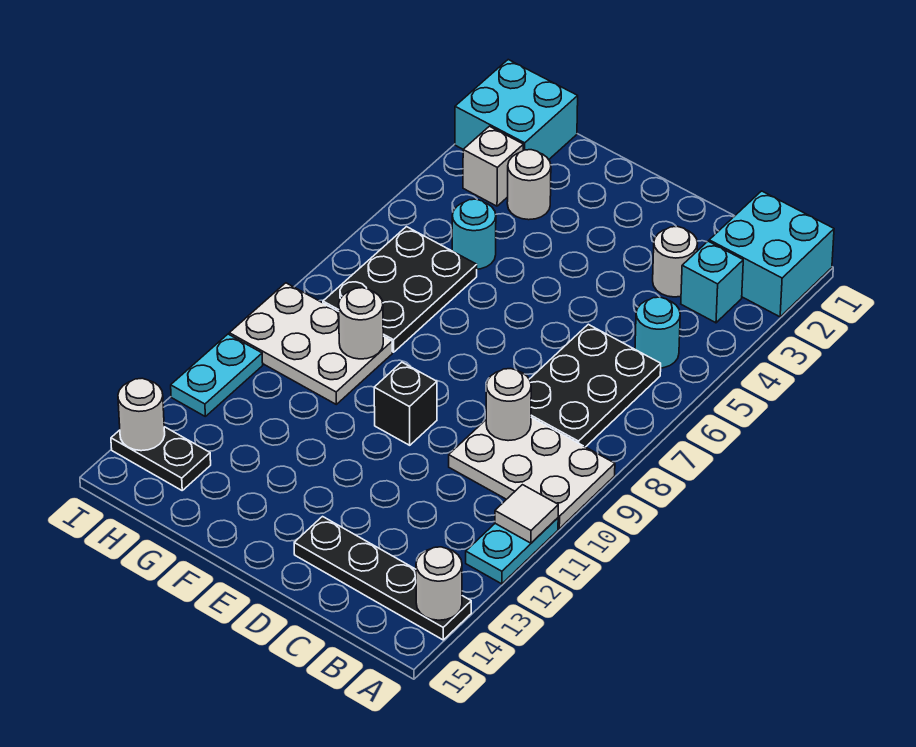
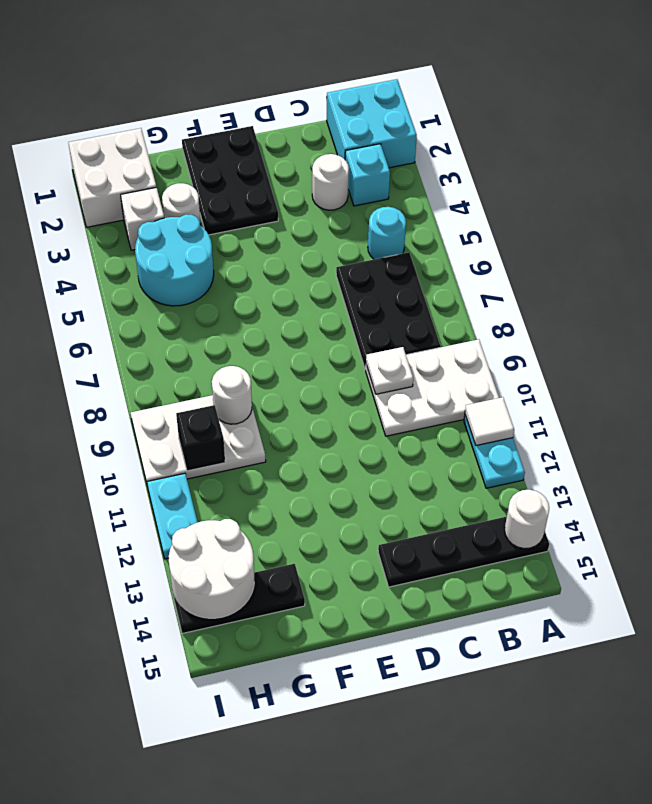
white round brick C9 level 2 -> white plate C9 level 2
black brick E10 level 1 -> black brick H10 level 2
cyan round brick G5 level 1 -> cyan round brick G4:H5 level 1
black plate G6:H8 level 1 -> black plate E1:F3 level 1
cyan brick H1:I2 level 1 -> white brick H1:I2 level 1
black plate H14:I14 level 1 -> black plate G14:I14 level 1
white round brick I14 level 2 -> white round brick H13:I14 level 2

